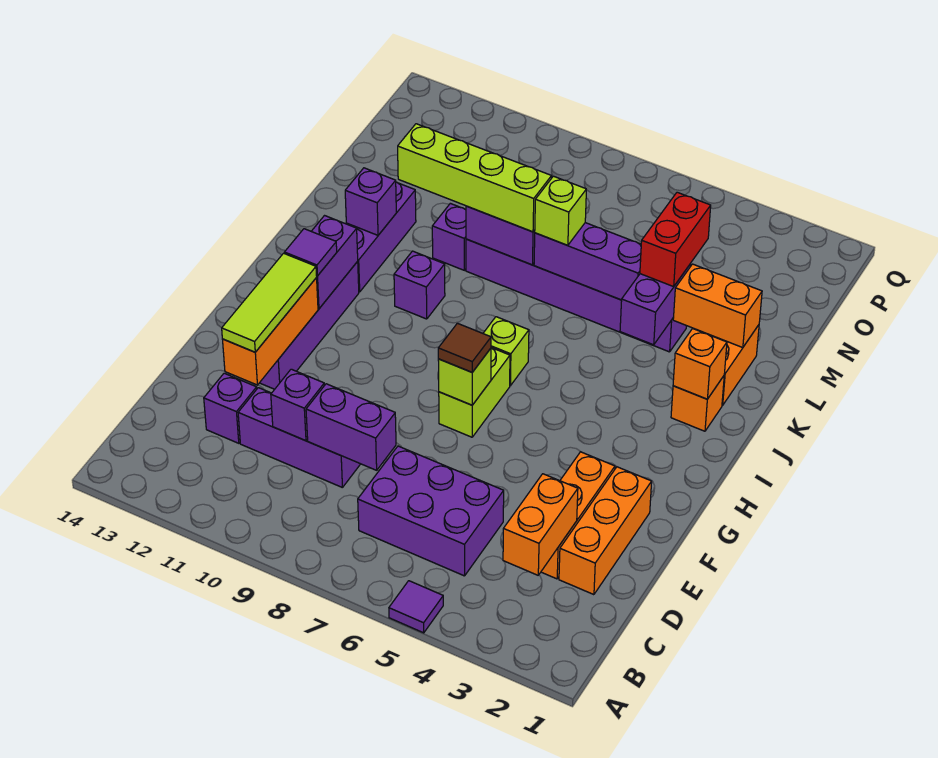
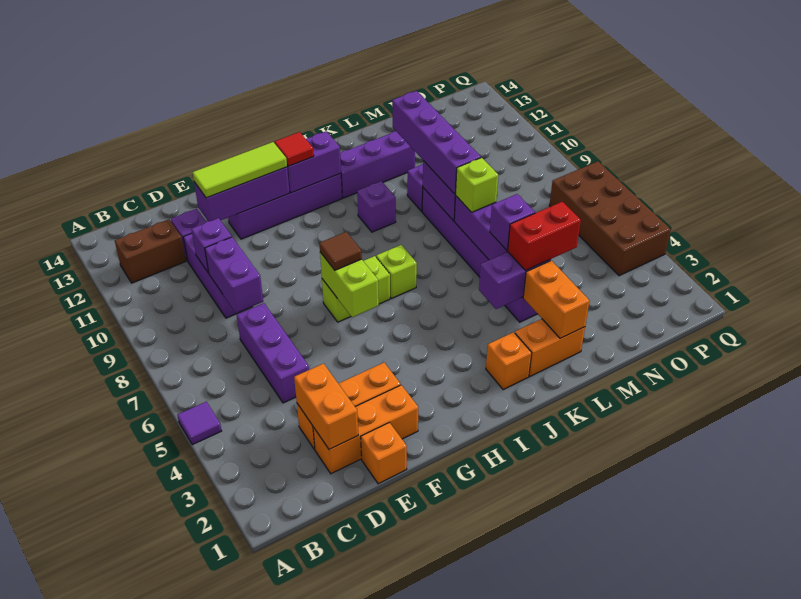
none -> brown brick B12:C12 level 1
orange brick C3:D3 level 2 -> orange brick D2:D3 level 2
purple brick C5:D7 level 1 -> purple brick D5:D7 level 1
orange brick E12:G12 level 2 -> purple brick E12:G12 level 2
lime brick G7 level 2 -> lime brick G6:G7 level 2
purple tile H12 level 3 -> red tile H12 level 3
orange brick J2 level 2 -> orange brick E1 level 1
purple brick K12 level 2 -> purple brick L5 level 3
lime brick L8:L11 level 3 -> purple brick L8:L11 level 3
none -> brown brick P4:Q7 level 1

